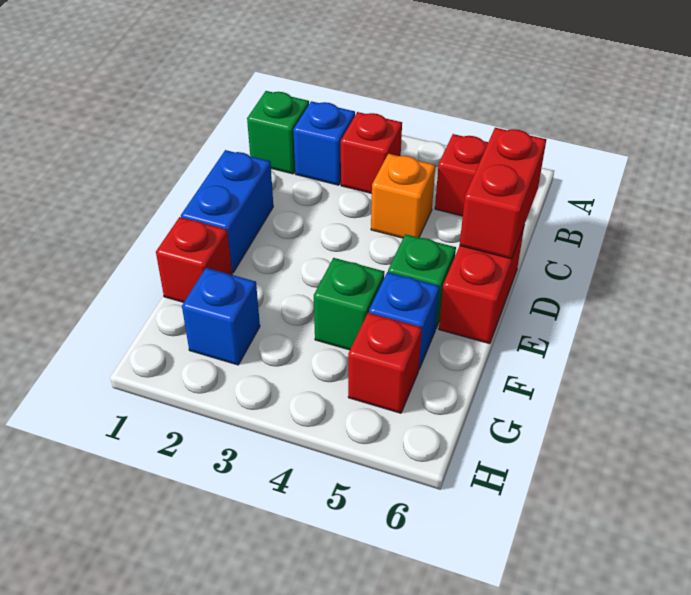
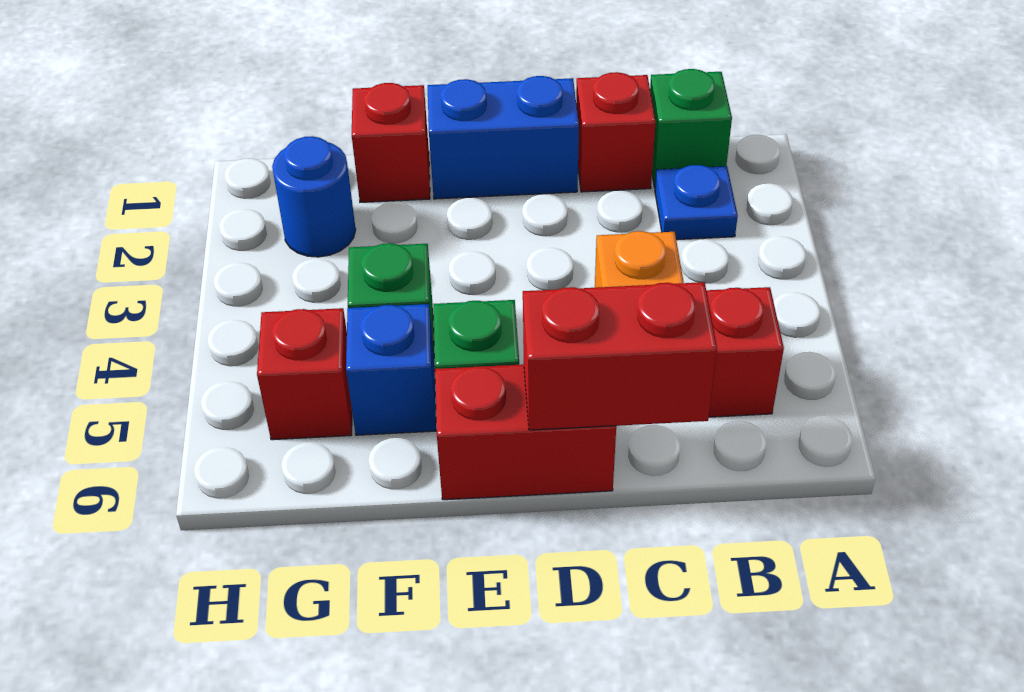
blue brick B2 level 1 -> blue plate B2 level 1
red brick B3 level 1 -> red brick C1 level 1
blue brick G2 level 1 -> blue round brick G2 level 1

